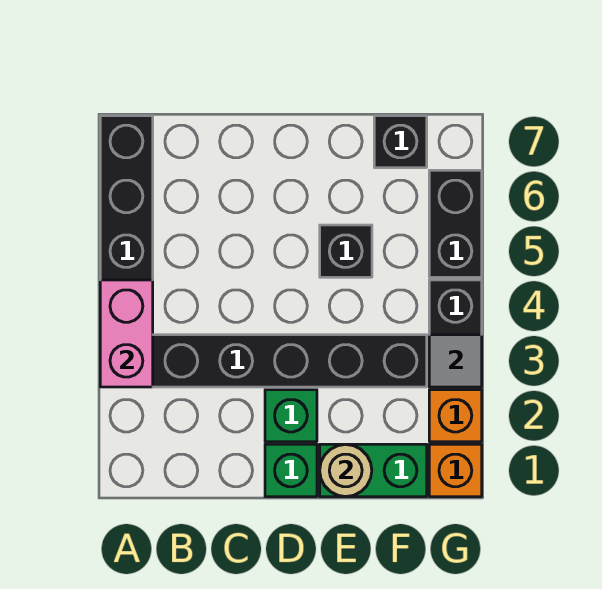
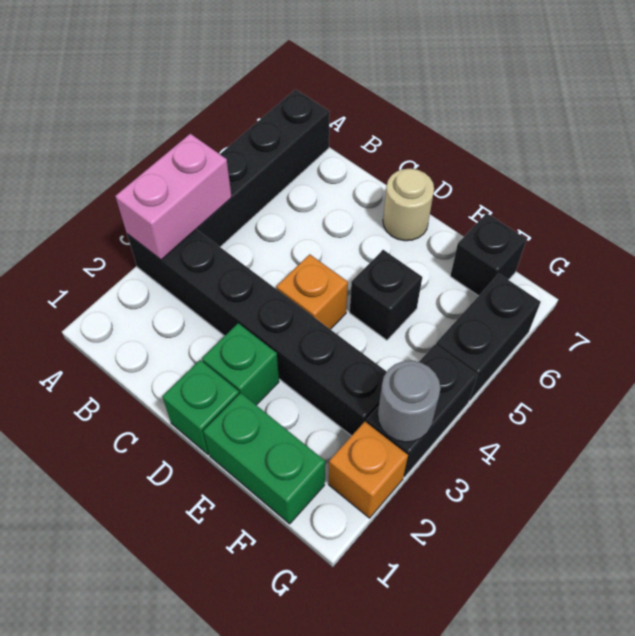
tan round brick E1 level 2 -> tan round brick D7 level 1
orange brick G1 level 1 -> orange brick D4 level 1
grey tile G3 level 2 -> grey round brick G3 level 2

